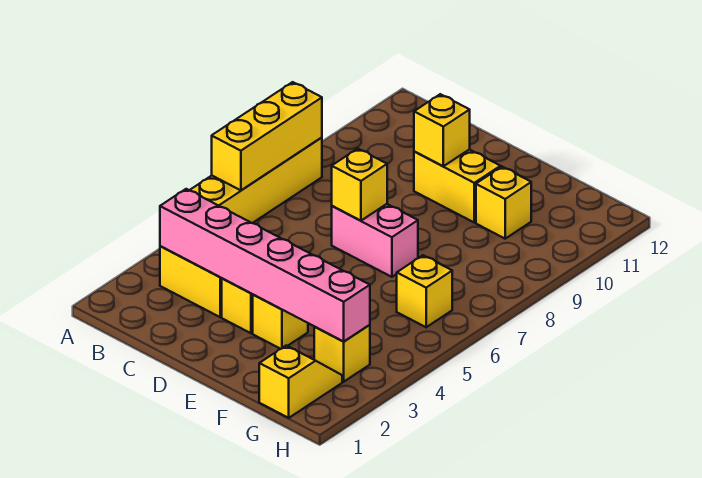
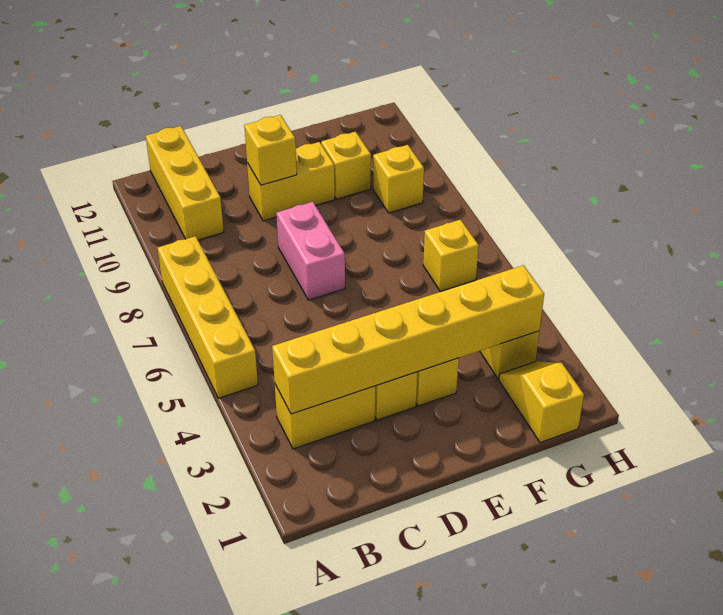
yellow brick A6:A8 level 2 -> yellow brick B10:B12 level 1
pink brick B3:G3 level 2 -> yellow brick B3:G3 level 2
pink brick D7:E7 level 1 -> pink brick D7:D8 level 1
yellow brick D7 level 2 -> yellow brick G9 level 1

